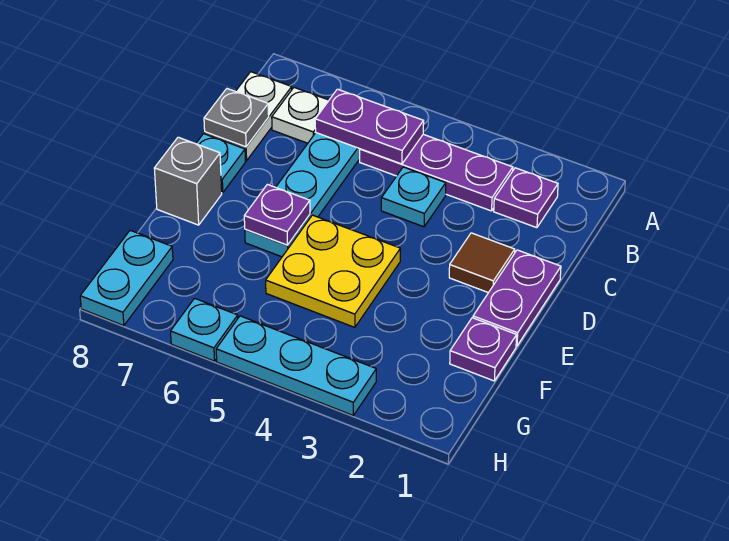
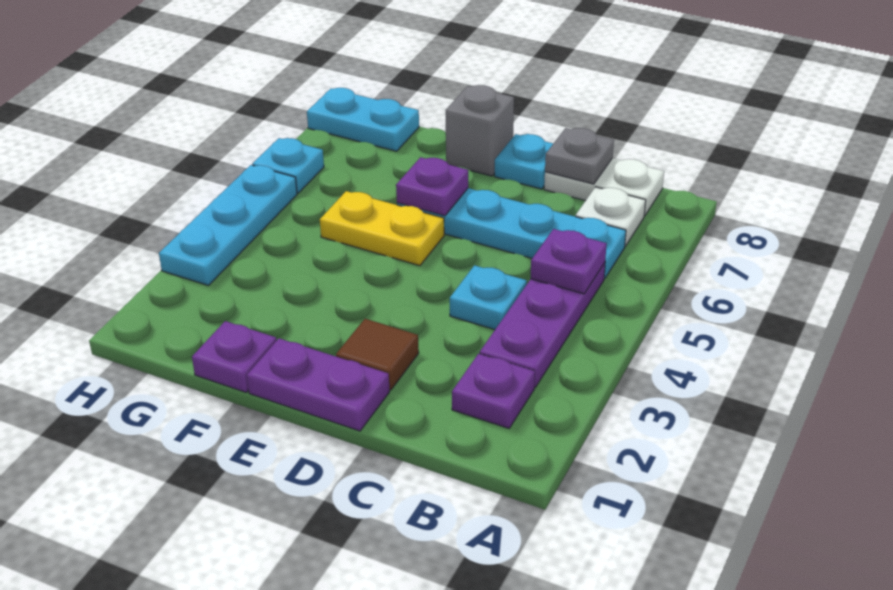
purple plate B5:B6 level 2 -> purple plate B5 level 2
yellow plate E4:F5 level 1 -> yellow plate E5:F5 level 1

